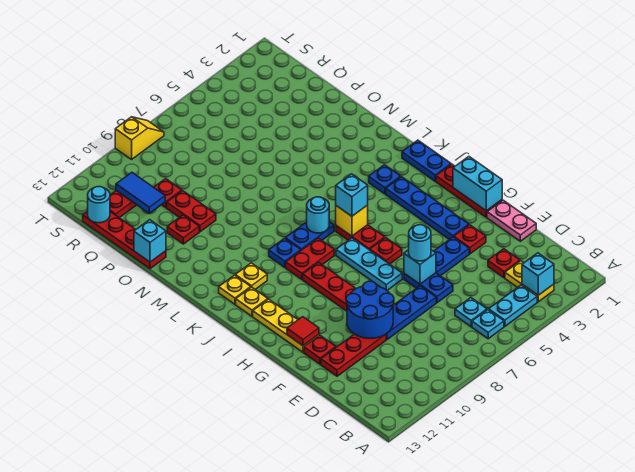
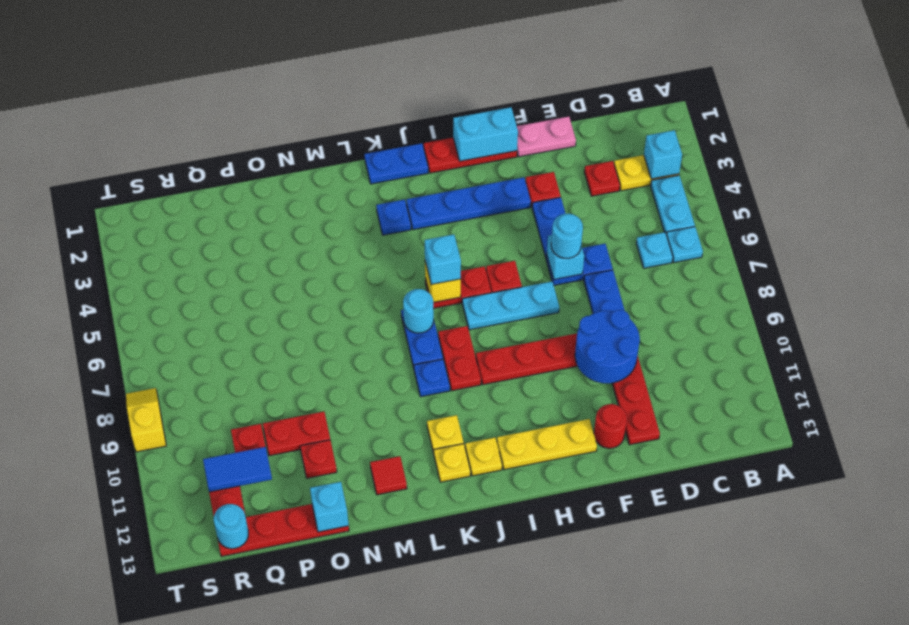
red plate F12 level 1 -> red round brick F12 level 1
red tile G12 level 2 -> red tile M12 level 1

